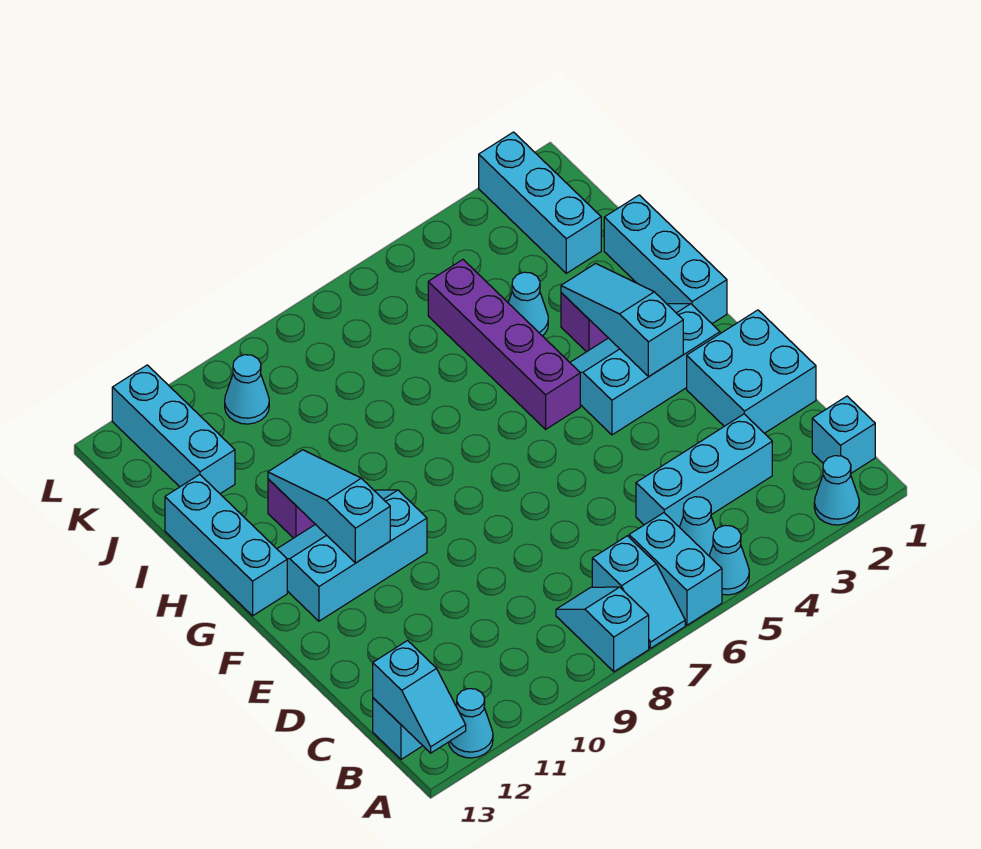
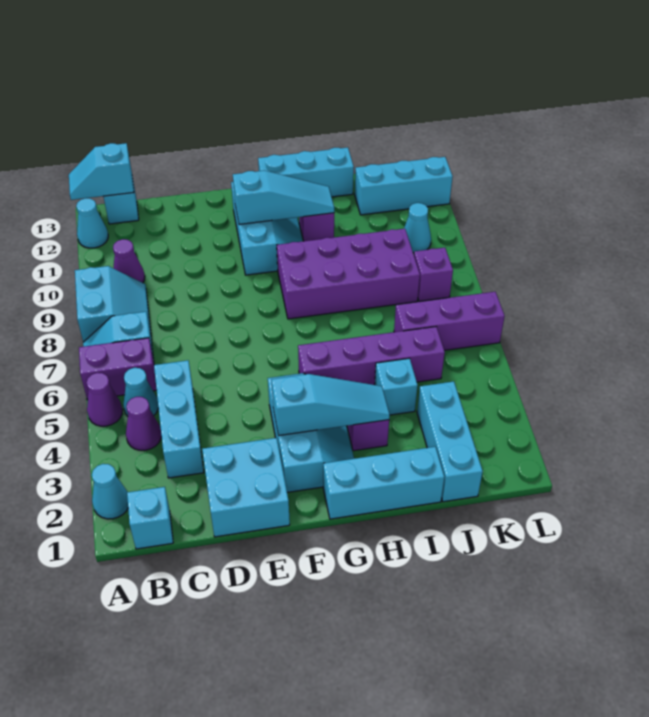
cyan cone A5 level 1 -> purple cone A5 level 1
cyan brick A6:B6 level 1 -> purple brick A6:B6 level 1
cyan slope A8:B8 level 1 top A -> cyan slope A8:B9 level 1 top A
none -> purple cone B4 level 1
none -> purple cone B10 level 1
none -> purple brick G8:J9 level 1
cyan cone I4 level 1 -> cyan brick I4 level 1
cyan brick J2:L2 level 1 -> cyan brick J1:J3 level 1
none -> purple brick J6:L6 level 1
none -> purple brick K8 level 1

